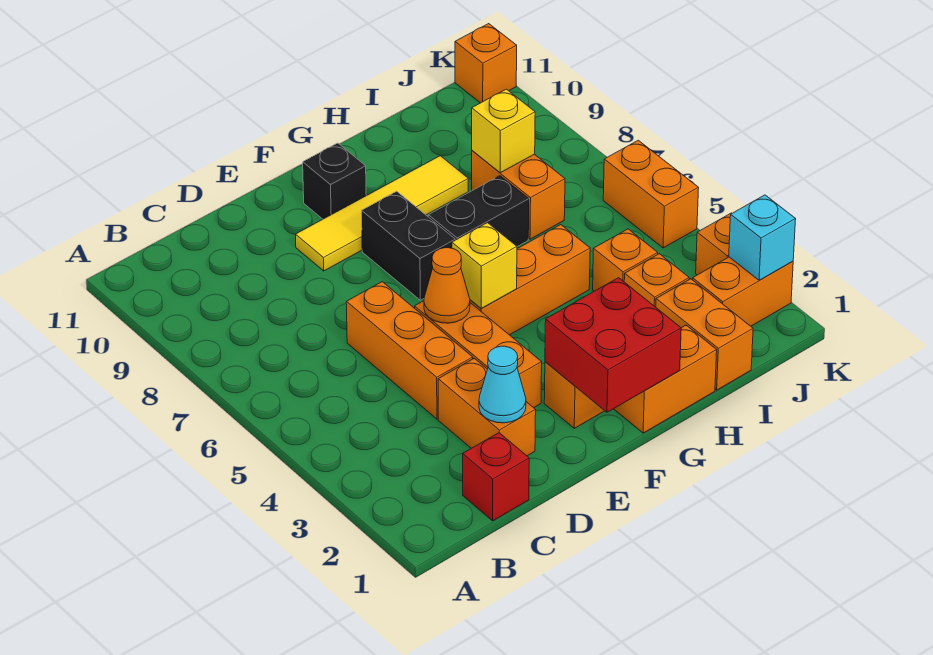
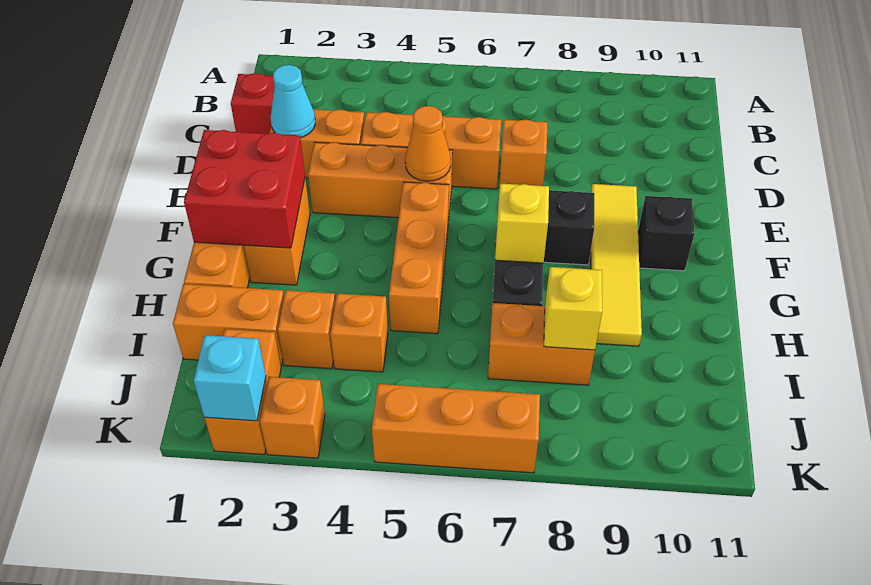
yellow brick F5 level 2 -> yellow brick G7 level 2
orange brick K5:K6 level 1 -> orange brick K5:K7 level 1
orange brick K11 level 1 -> orange brick D7 level 1

